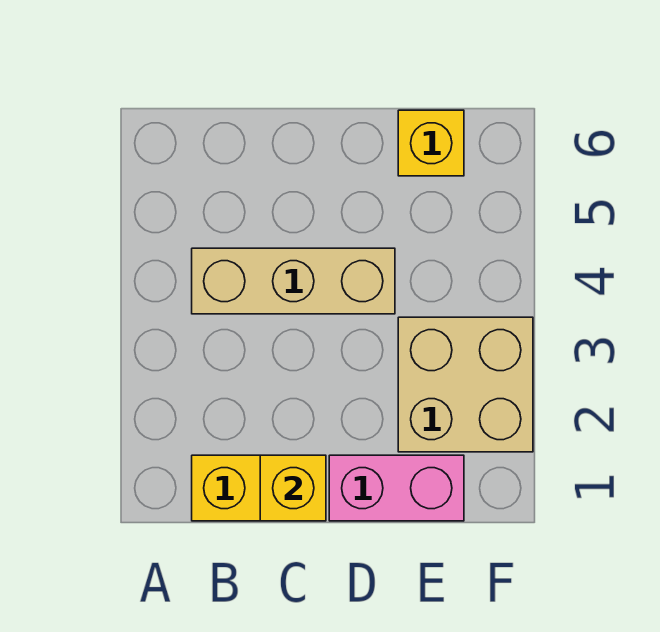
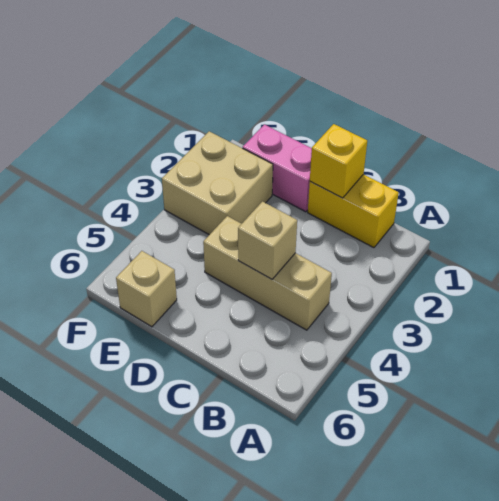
none -> tan brick C4 level 2
yellow brick E6 level 1 -> tan brick E6 level 1

